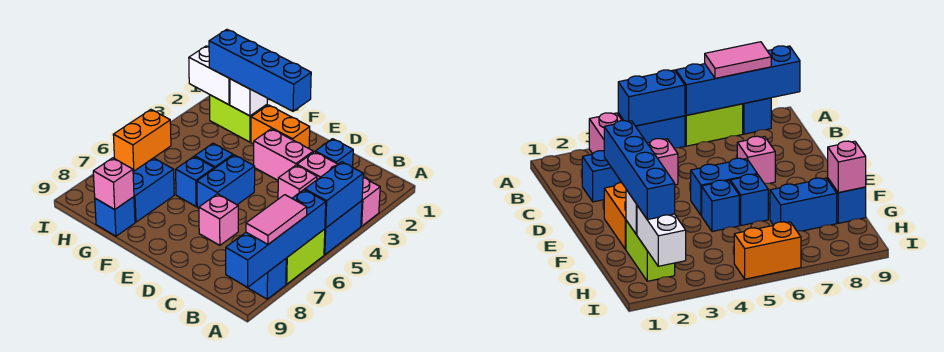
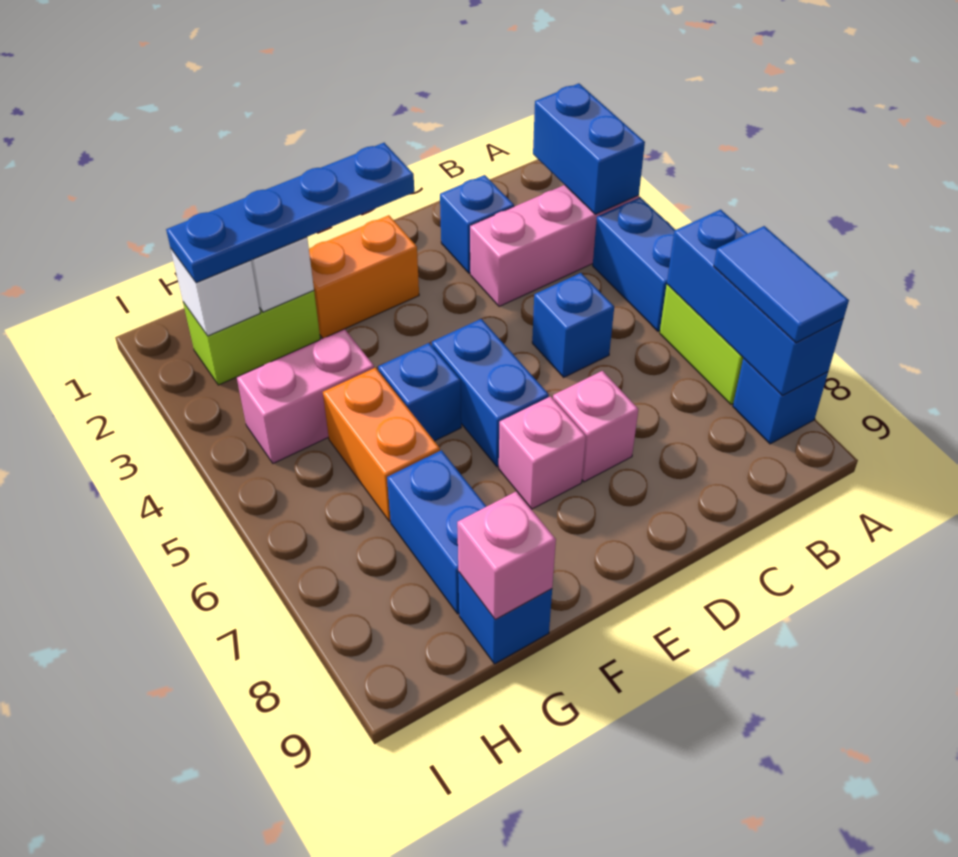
blue brick A4:A5 level 2 -> blue brick A2:A3 level 2
blue brick A6:A9 level 2 -> blue brick A6:A8 level 2
pink tile A7:A8 level 3 -> blue tile A7:A8 level 3
pink brick C4 level 1 -> pink brick E7 level 1
pink brick D3:E3 level 1 -> pink brick G4:H4 level 1
blue brick E2:H2 level 3 -> blue plate E2:H2 level 3
blue brick F6 level 1 -> blue brick C5 level 1
white brick H2:I2 level 2 -> white brick H2 level 2
orange brick I5:I6 level 1 -> orange brick G5:G6 level 1

